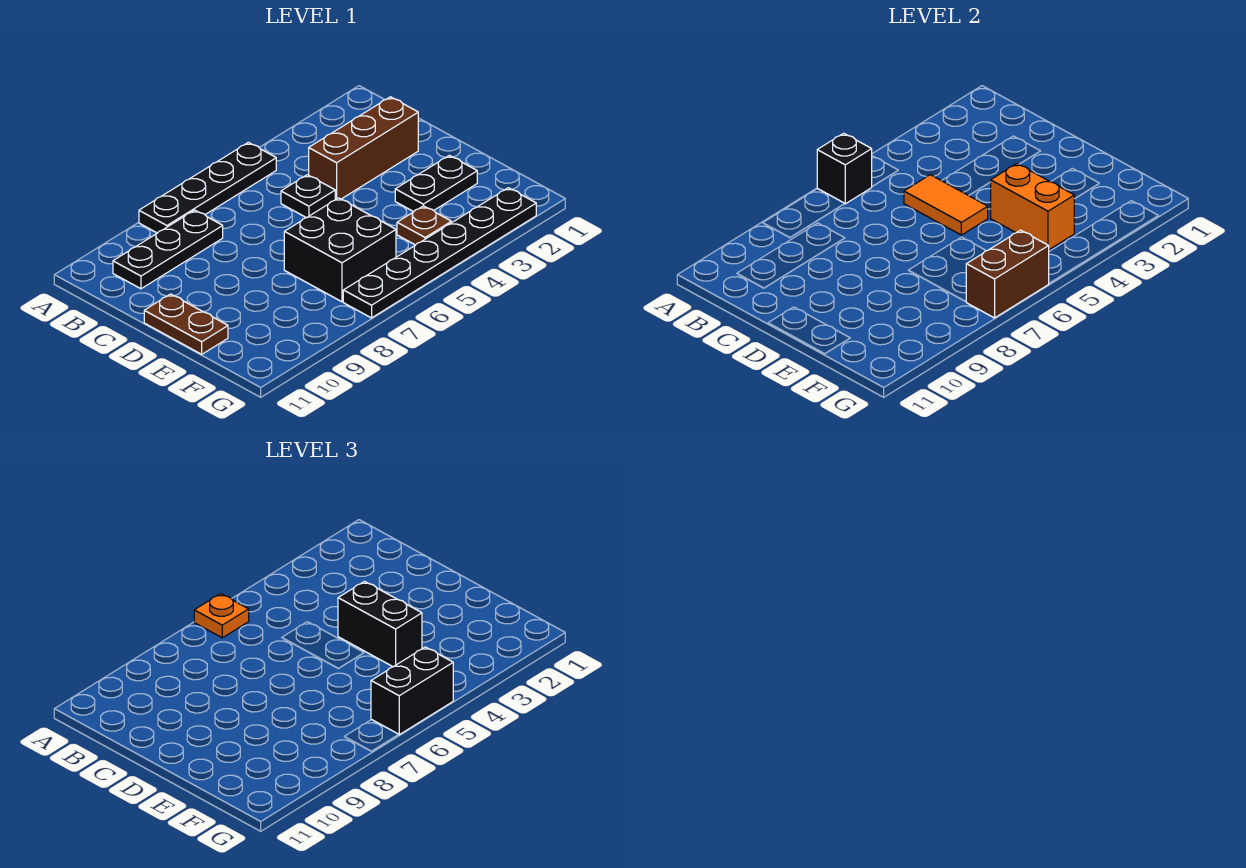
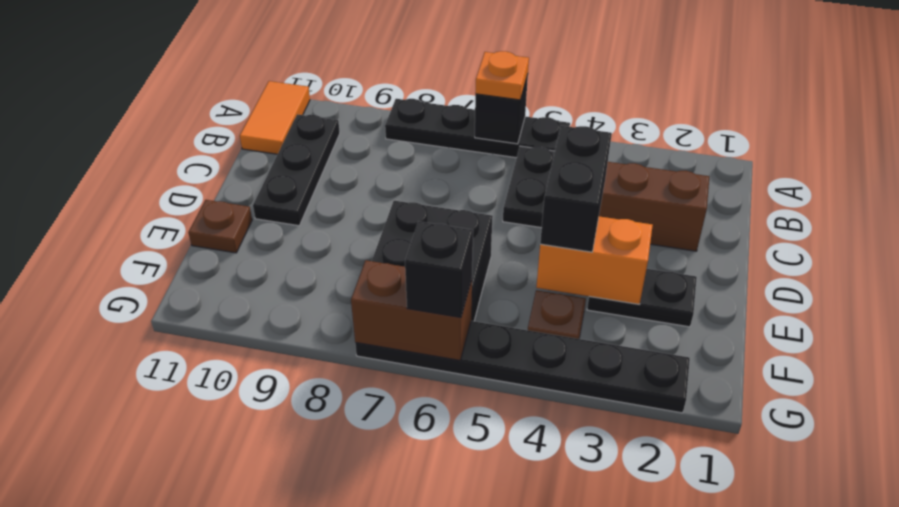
black plate B8:B10 level 1 -> black plate B10:D10 level 1
black plate C5 level 1 -> black plate B5:C5 level 1
orange tile C5:D5 level 2 -> orange tile A11:B11 level 1
brown plate D11:E11 level 1 -> brown plate E11 level 1
orange brick E4:F4 level 2 -> orange brick E3:E4 level 2
black brick G5:G6 level 3 -> black brick G6 level 3

